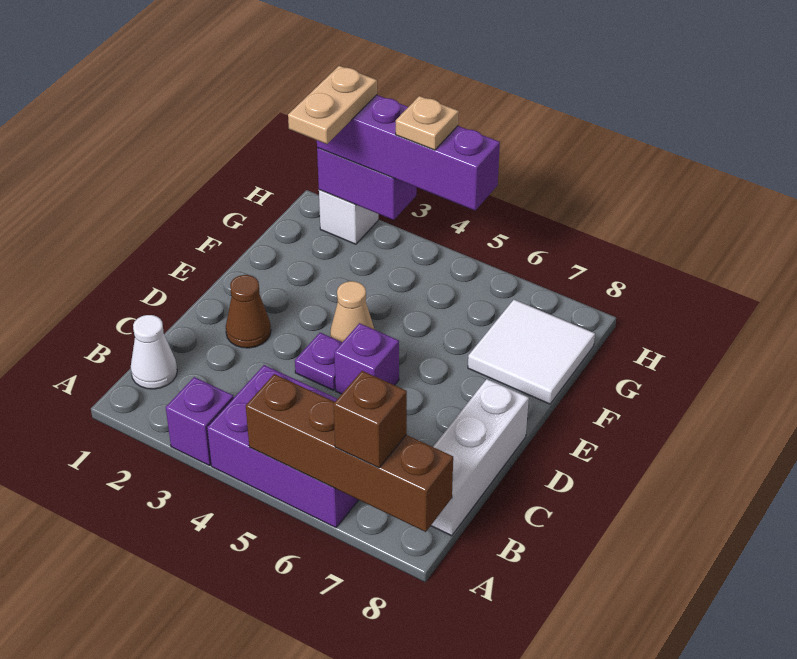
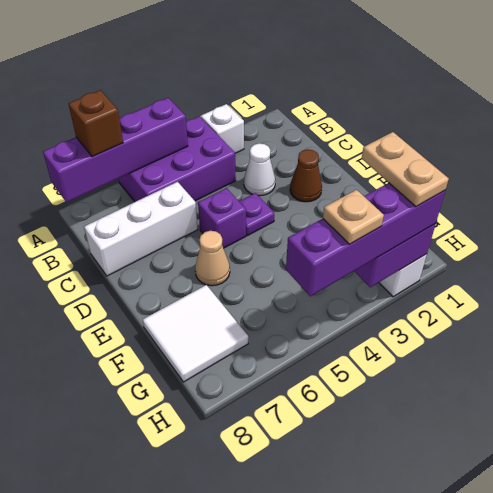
purple brick A3 level 1 -> white brick A3 level 1
brown brick A5:A8 level 2 -> purple brick A5:A8 level 2
white cone B1 level 1 -> white cone C3 level 1
white brick B8:D8 level 1 -> white brick C6:C8 level 1
tan cone E4 level 1 -> tan cone E6 level 1

